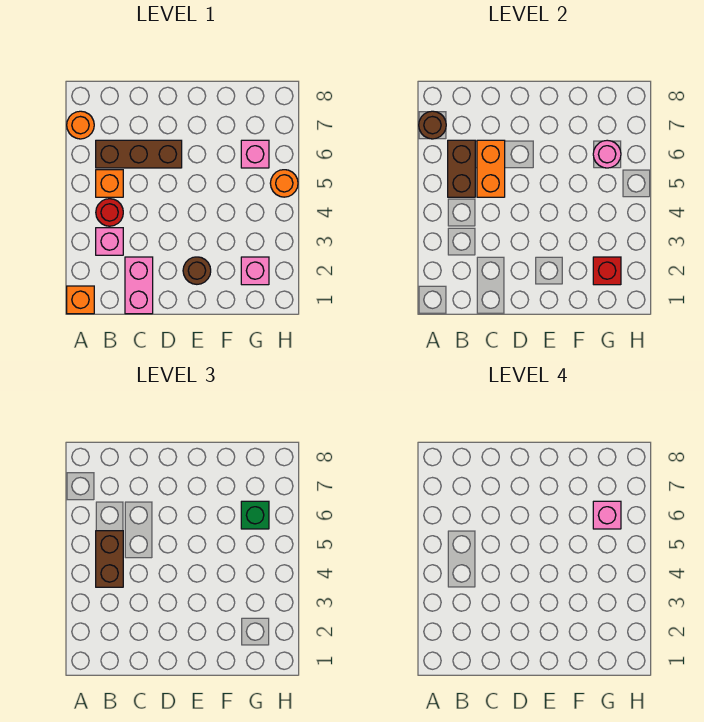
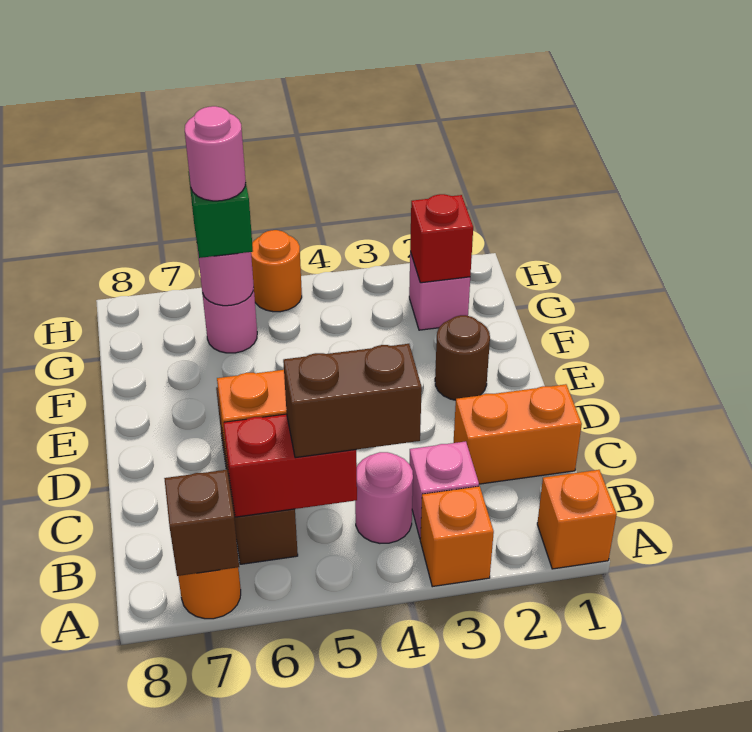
brown round brick A7 level 2 -> brown brick A7 level 2
red round brick B4 level 1 -> pink round brick B4 level 1
orange brick B5 level 1 -> orange brick A3 level 1
brown brick B5:B6 level 2 -> red brick B5:B6 level 2
pink brick C1:C2 level 1 -> orange brick C1:C2 level 1
pink brick G6 level 1 -> pink round brick G6 level 1
pink brick G6 level 4 -> pink round brick G6 level 4

